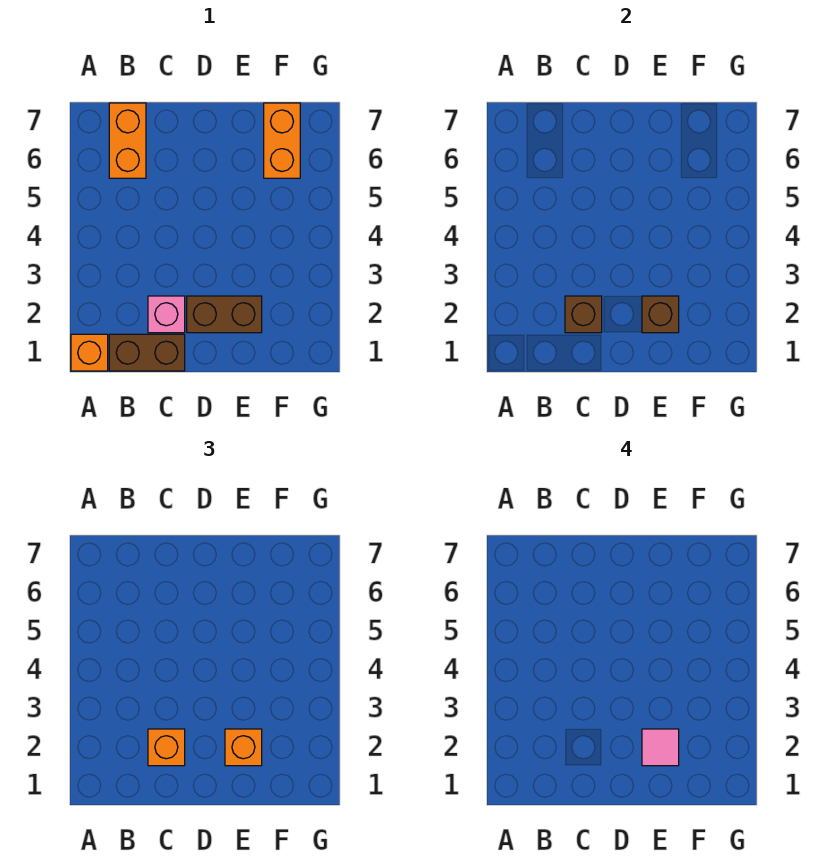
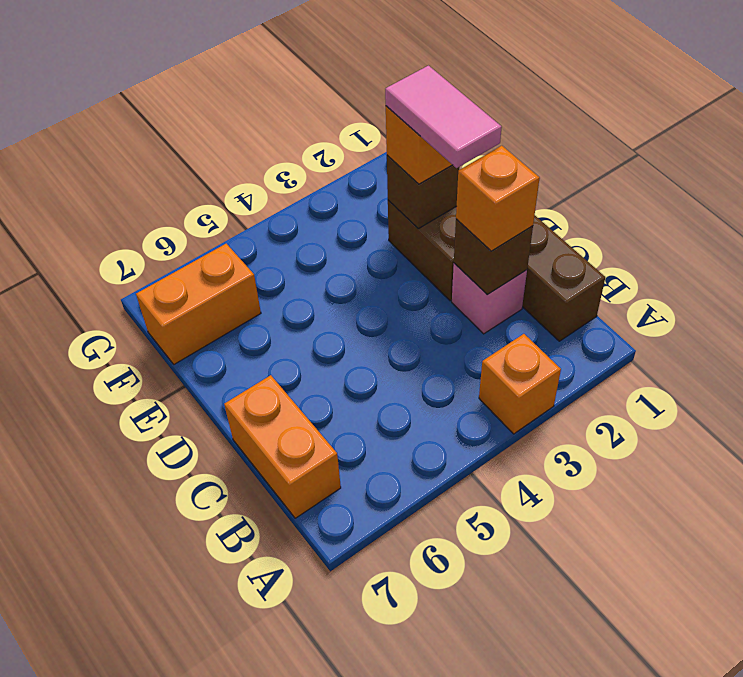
orange brick A1 level 1 -> orange brick A3 level 1
orange brick B6:B7 level 1 -> orange brick B7:C7 level 1
pink tile E2 level 4 -> pink tile D2:E2 level 4

